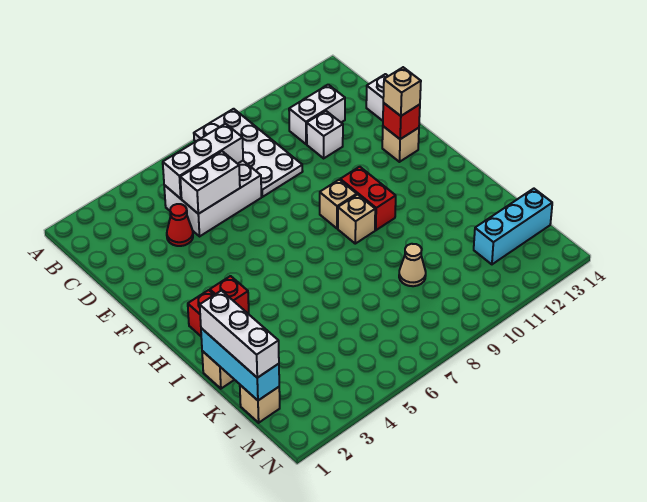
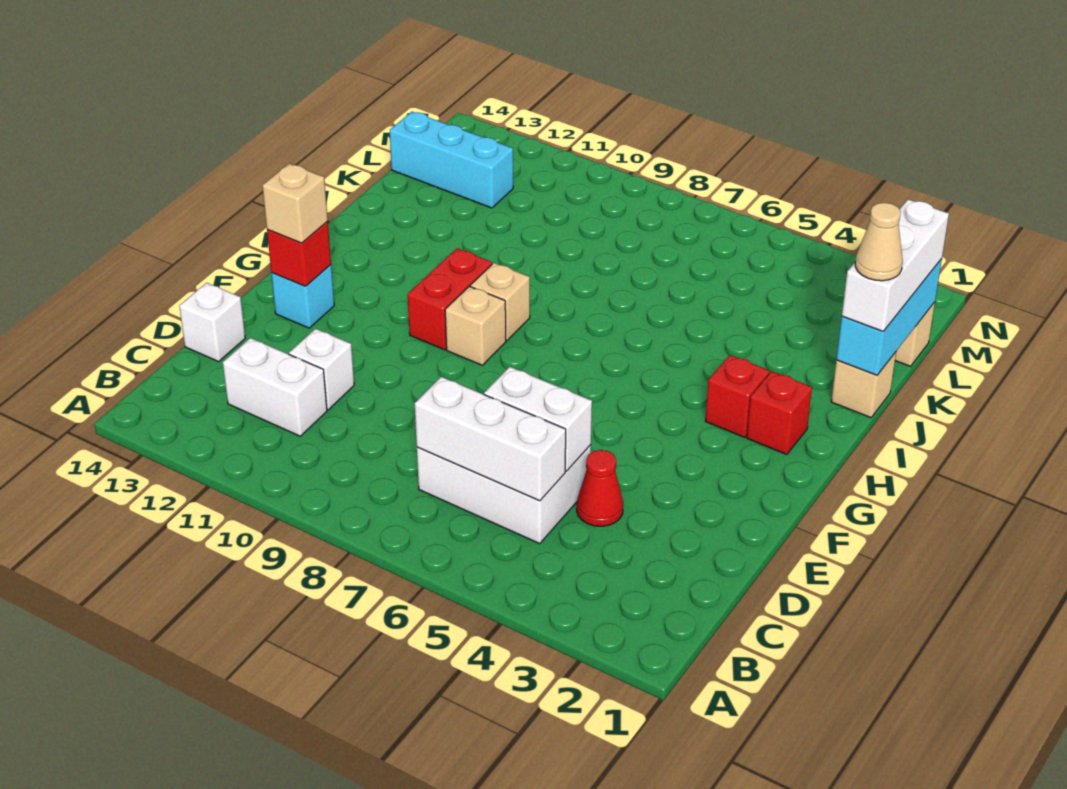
white plate A8:D9 level 1 -> none
tan brick F13 level 1 -> cyan brick F13 level 1
tan cone K9 level 1 -> tan cone J1 level 4

